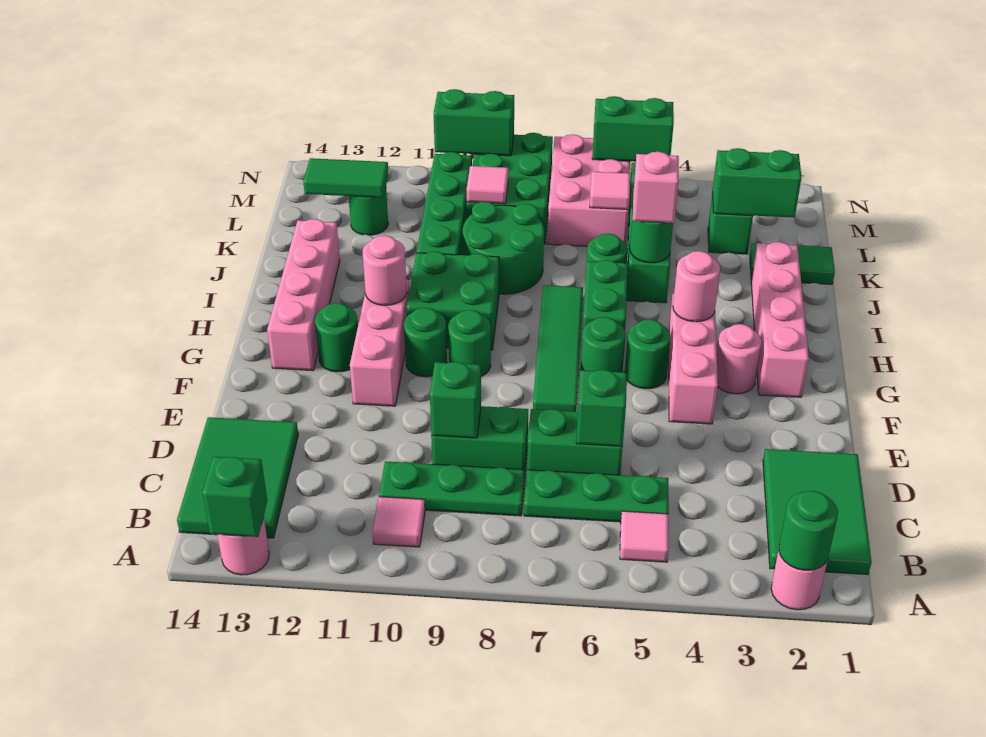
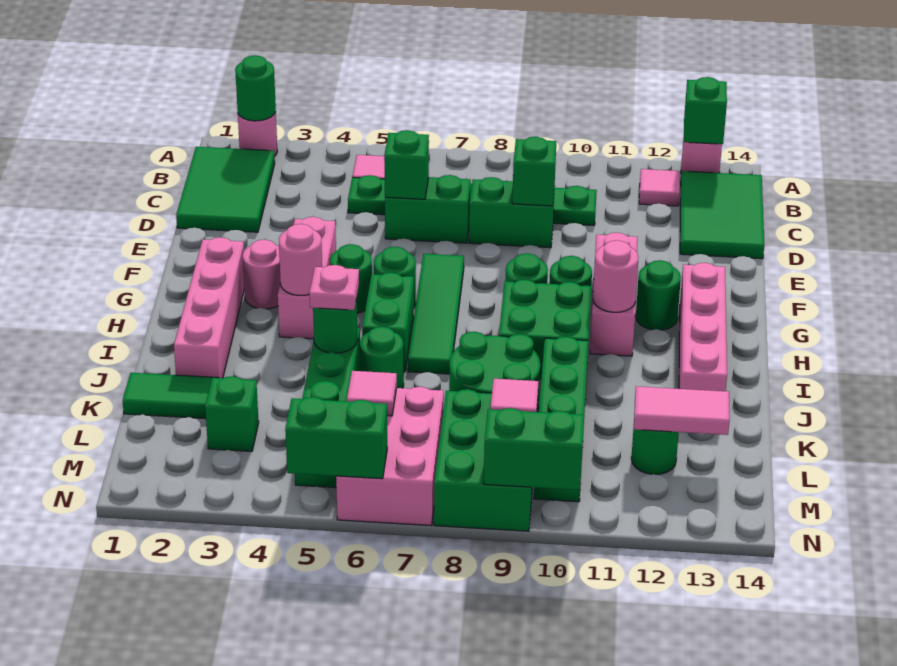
pink tile B10 level 1 -> pink tile B12 level 1
pink brick J5 level 3 -> pink plate J5 level 3
green brick L2:L3 level 2 -> none
green tile L12:L13 level 2 -> pink tile L12:L13 level 2

